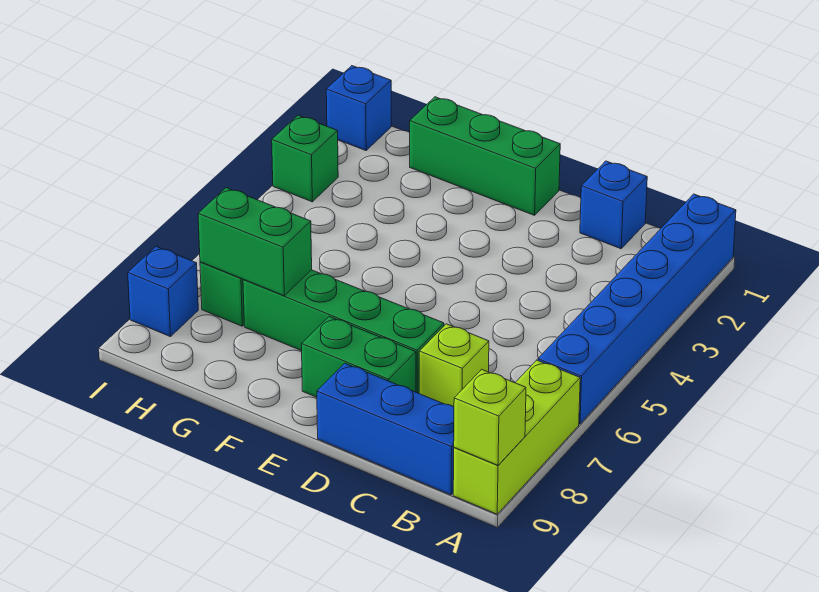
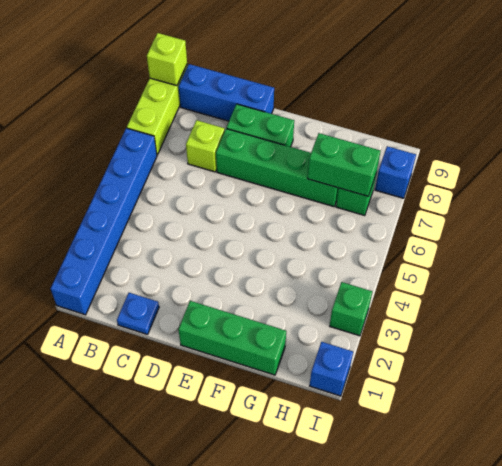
blue brick C1 level 1 -> blue plate C1 level 1

